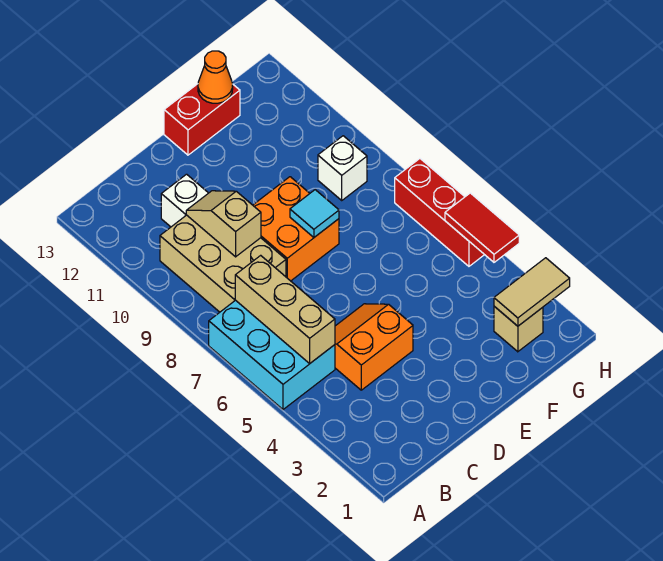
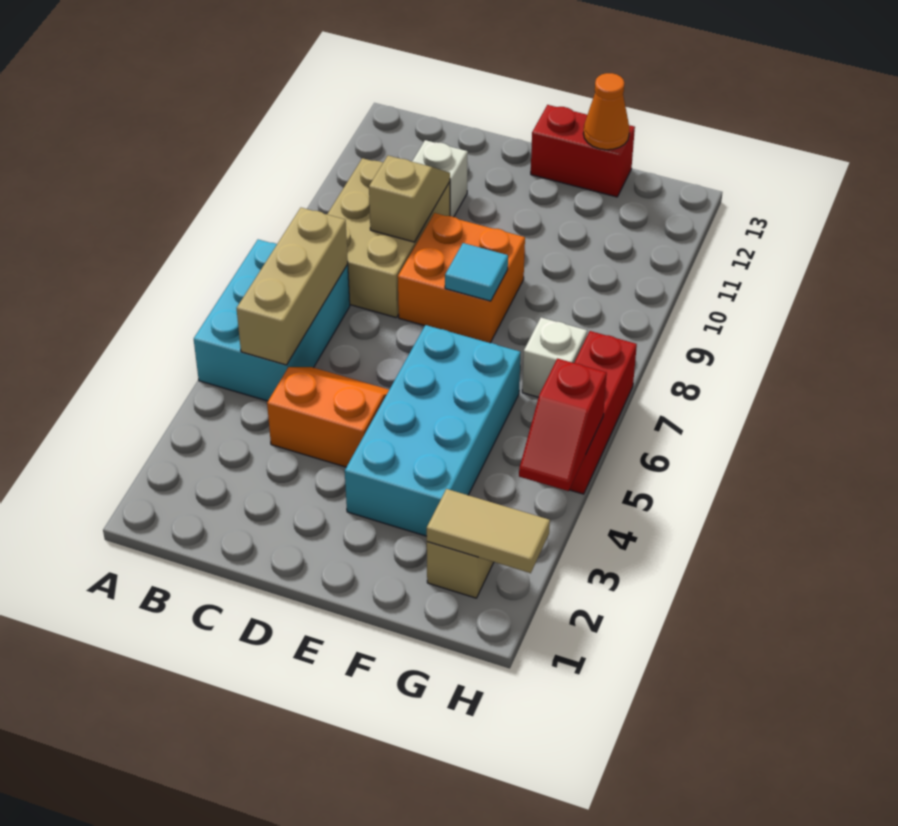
none -> cyan brick E3:F6 level 1
white brick G9 level 1 -> white brick G7 level 1
red tile H4:H5 level 2 -> red slope H4:H5 level 2 top 5

